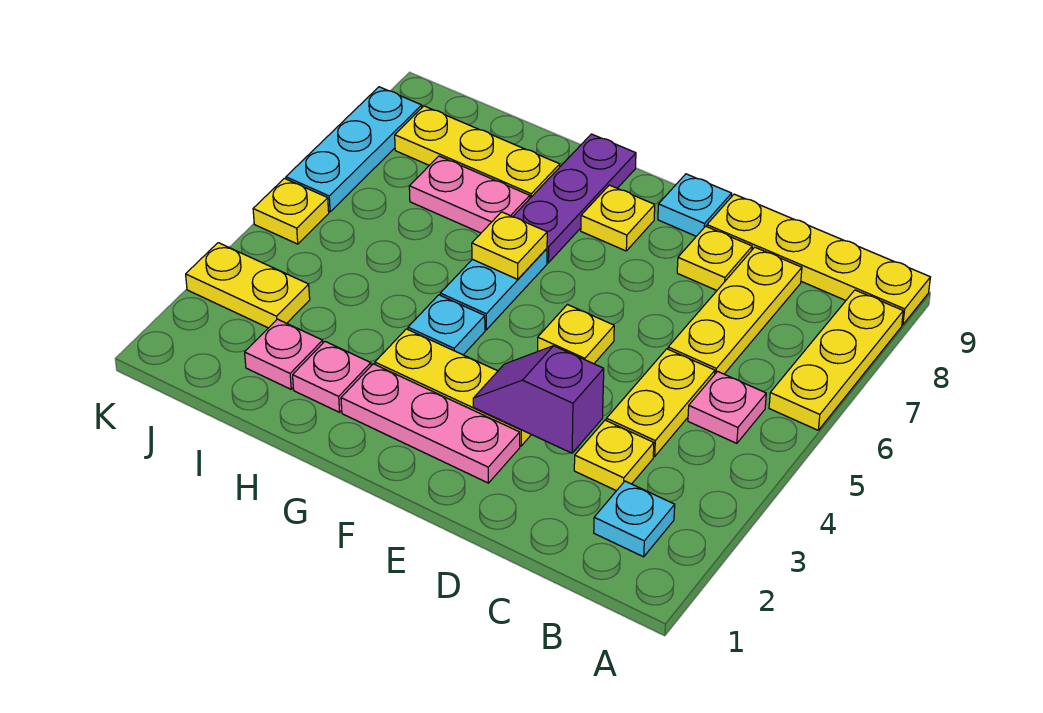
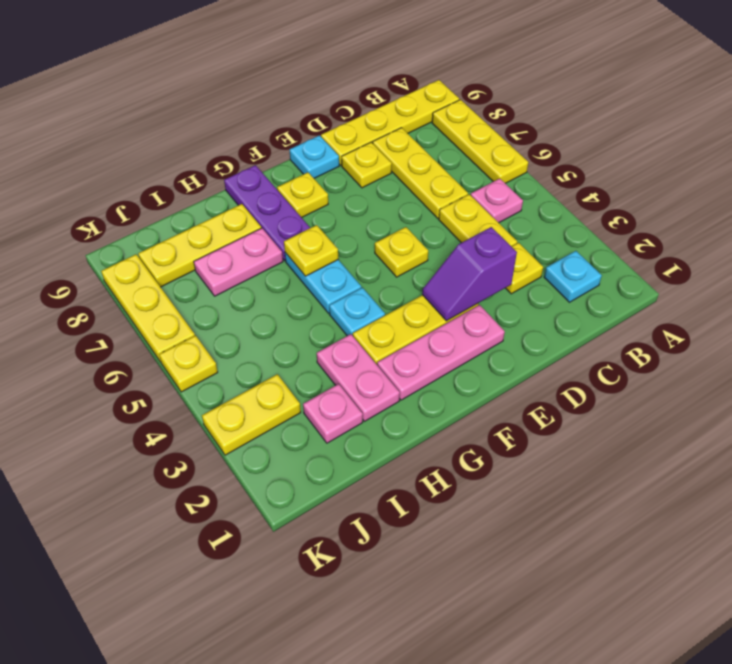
pink plate H2 level 1 -> pink plate H2:H3 level 1
cyan plate K6:K8 level 1 -> yellow plate K6:K8 level 1

